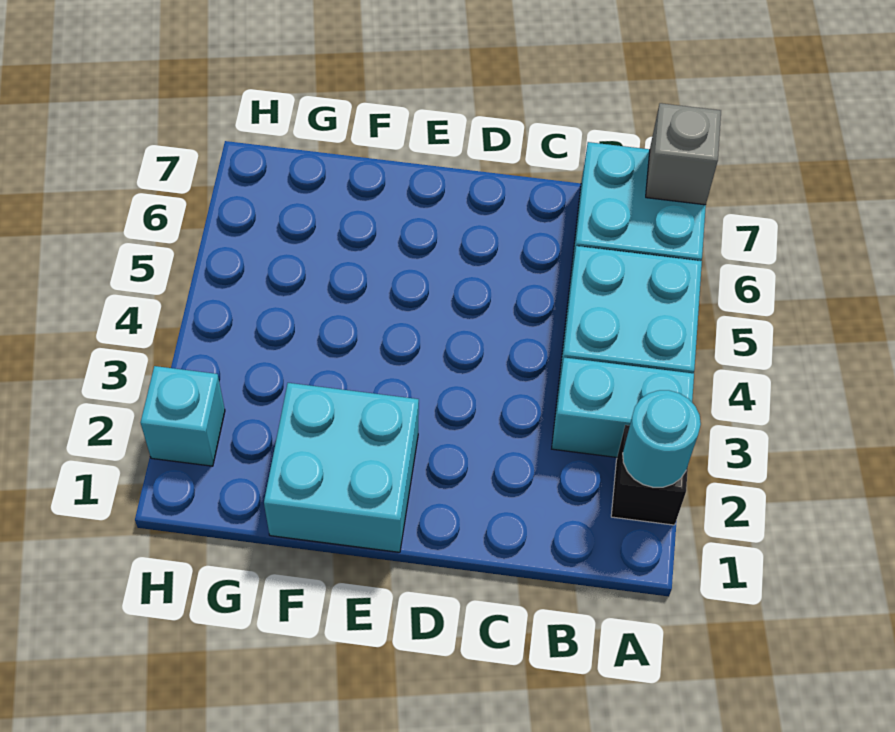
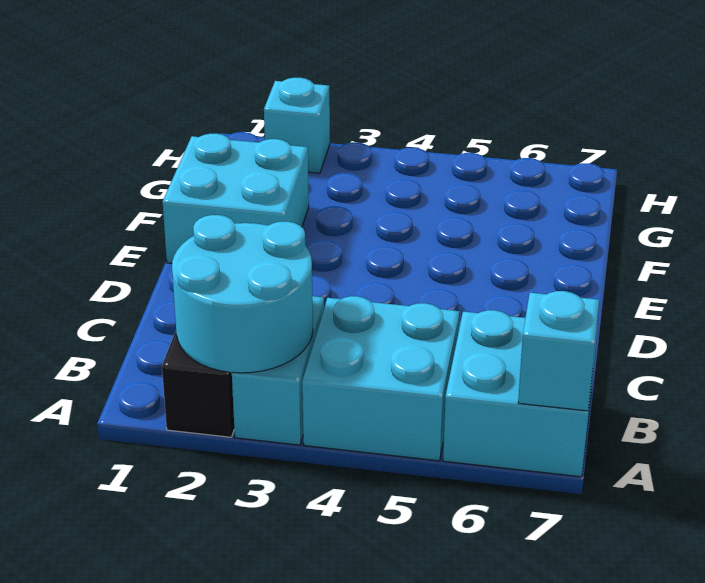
cyan round brick A2 level 2 -> cyan round brick A2:B3 level 2
grey brick A7 level 2 -> cyan brick A7 level 2

